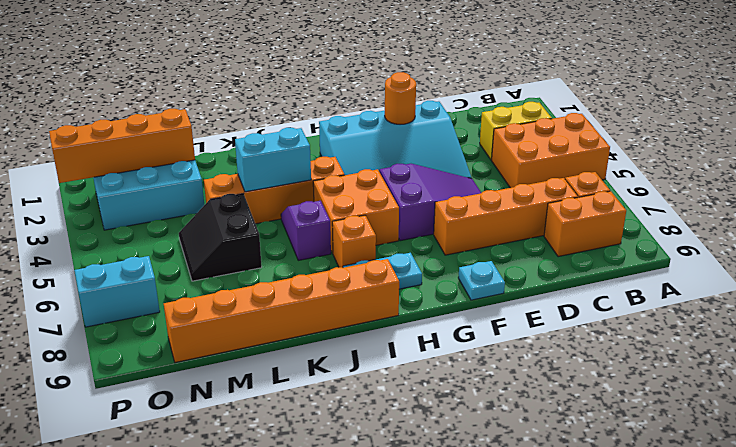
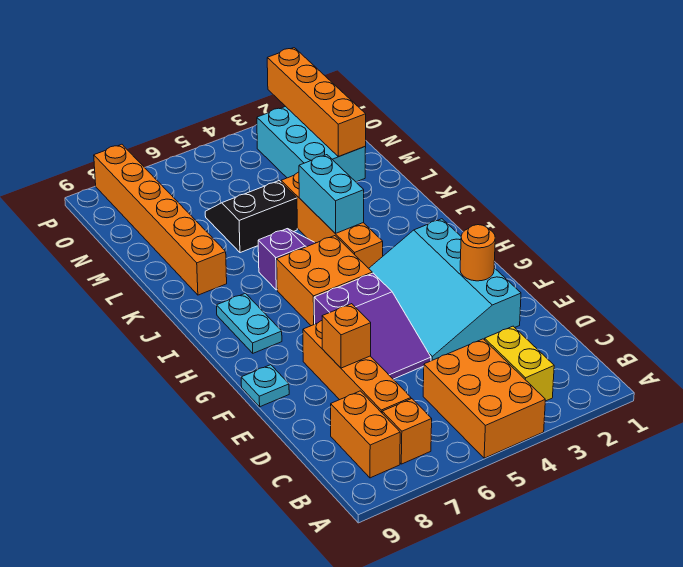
orange brick I7 level 1 -> orange brick E7 level 2
orange brick I9:N9 level 1 -> orange brick K8:P8 level 1
cyan brick O7:P7 level 1 -> none

